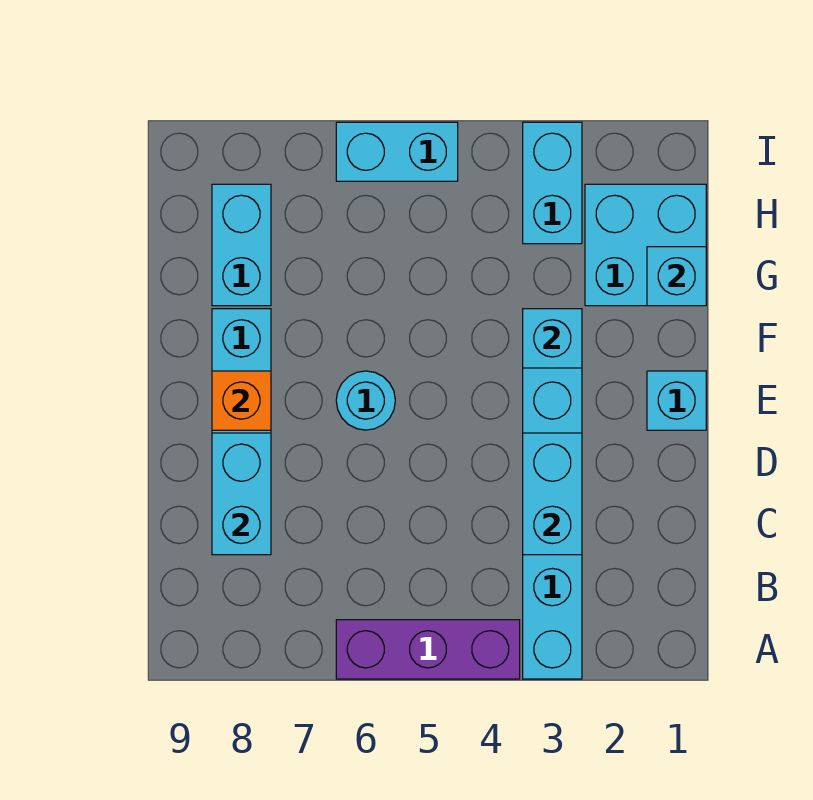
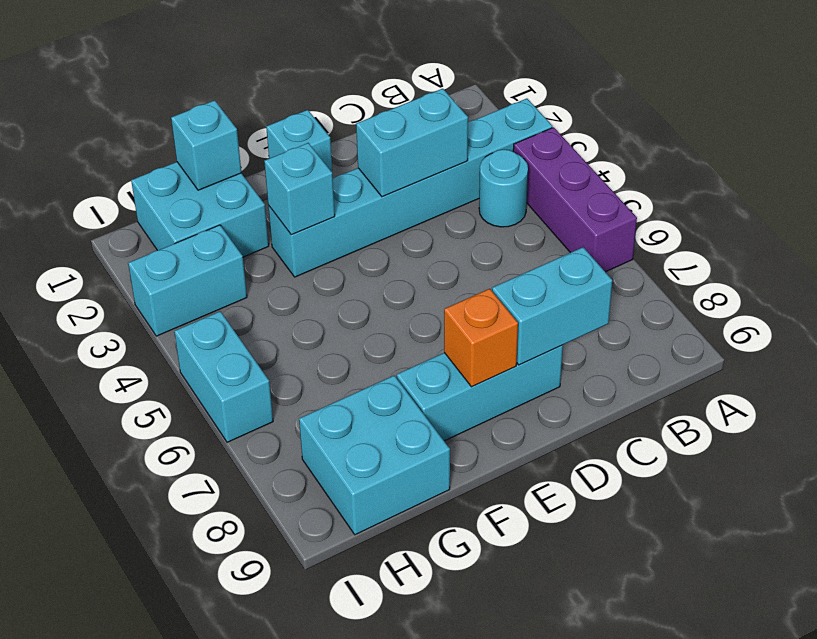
cyan round brick E6 level 1 -> cyan round brick B4 level 1
cyan brick G8:H8 level 1 -> cyan brick G8:H9 level 1

